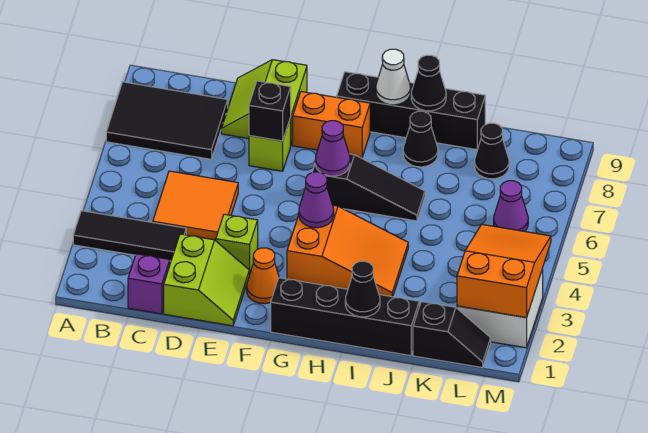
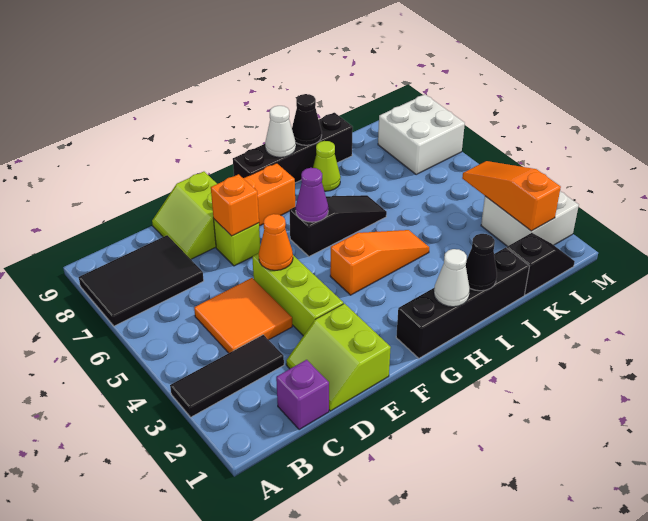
lime slope D1:E2 level 1 top D -> lime slope D1:E2 level 1 top E
lime brick E3 level 1 -> lime brick E3:E5 level 1
black brick E7 level 2 -> orange brick E7 level 2
orange cone F2 level 1 -> orange cone E5 level 2
orange slope G3:I4 level 1 top G -> orange slope G4:I4 level 1 top G
purple cone G4 level 2 -> none
none -> white cone H1 level 2
black cone I8 level 1 -> lime cone I8 level 1
black cone K8 level 1 -> none
orange slope L2:M4 level 2 top 2 -> orange slope L2:L4 level 2 top 2
purple cone L6 level 1 -> none
none -> white brick L7:M8 level 1

